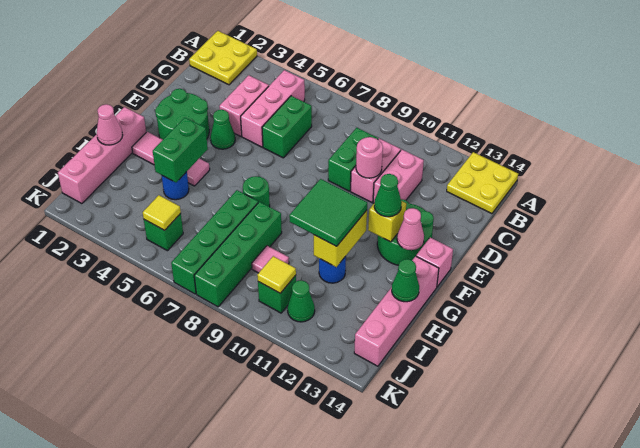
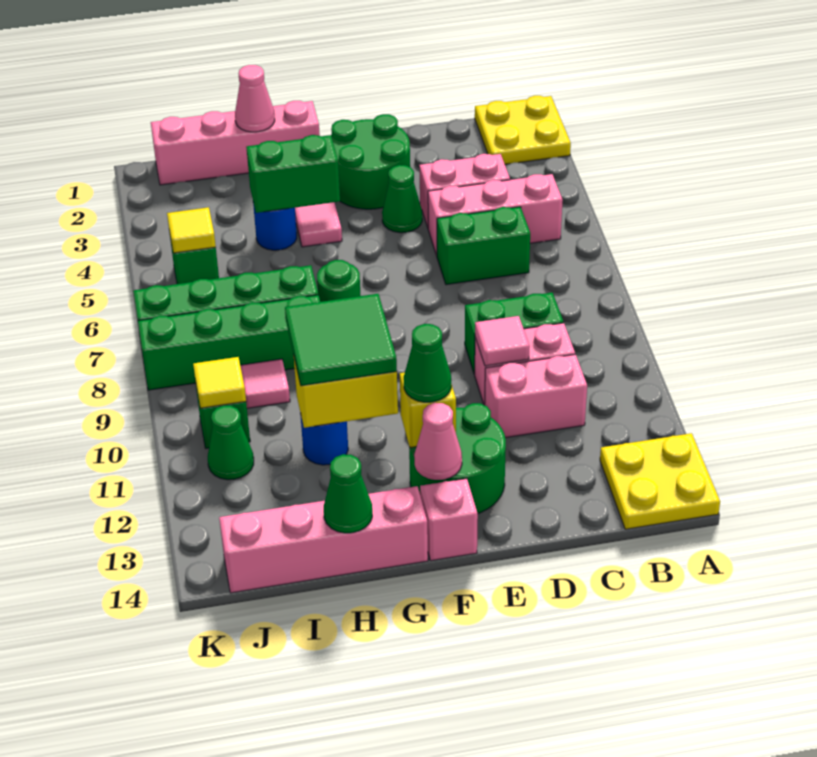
pink round brick D10 level 2 -> pink tile D10 level 2

